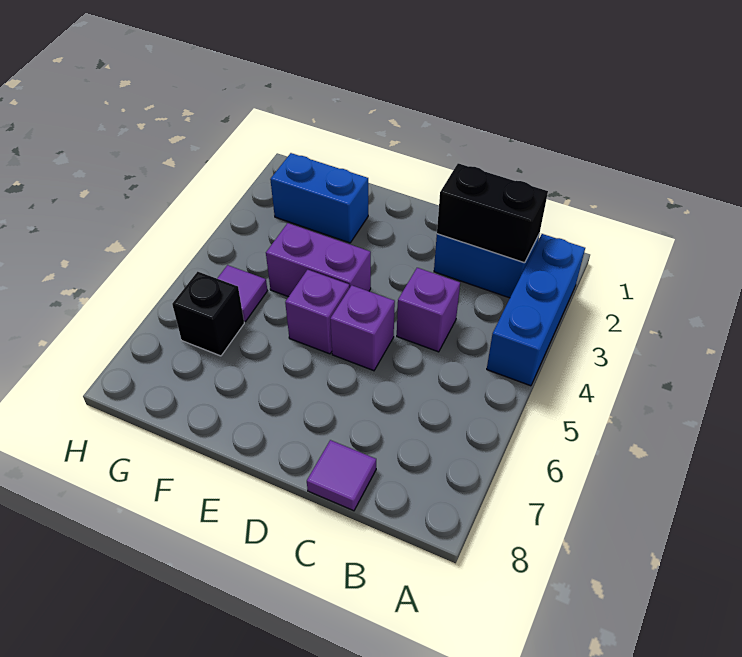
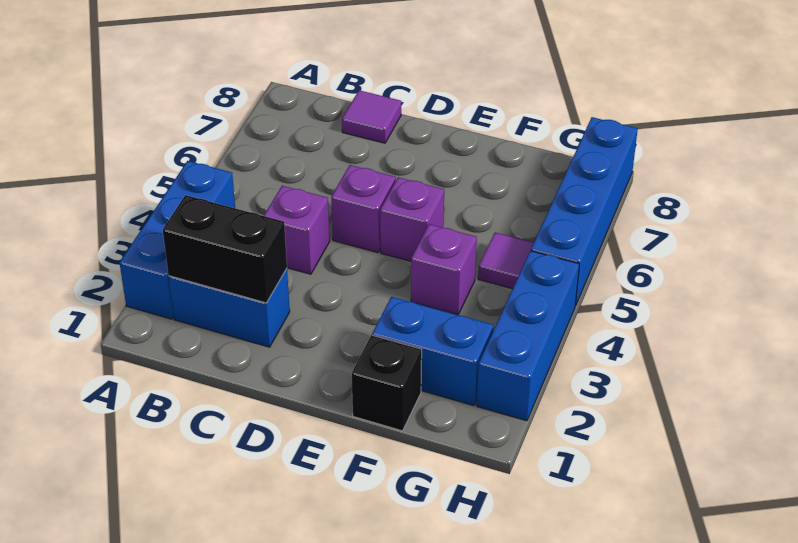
purple brick E4:F4 level 1 -> purple brick F4 level 1
black brick G6 level 1 -> black brick F1 level 1
none -> blue brick H2:H4 level 1
none -> blue brick H5:H8 level 1

